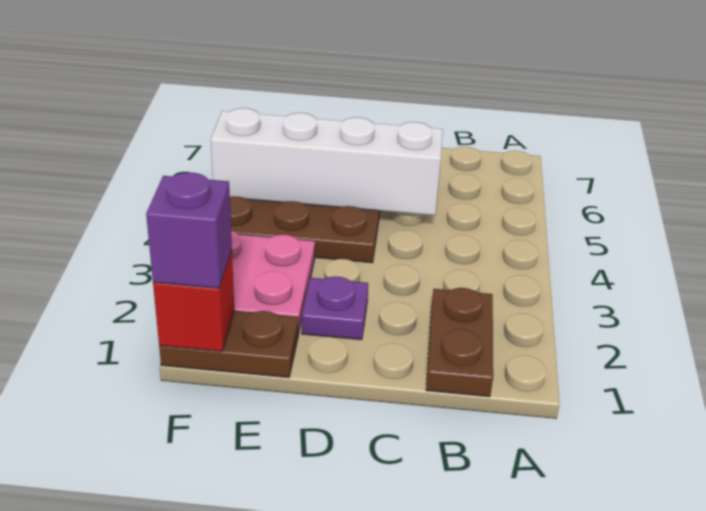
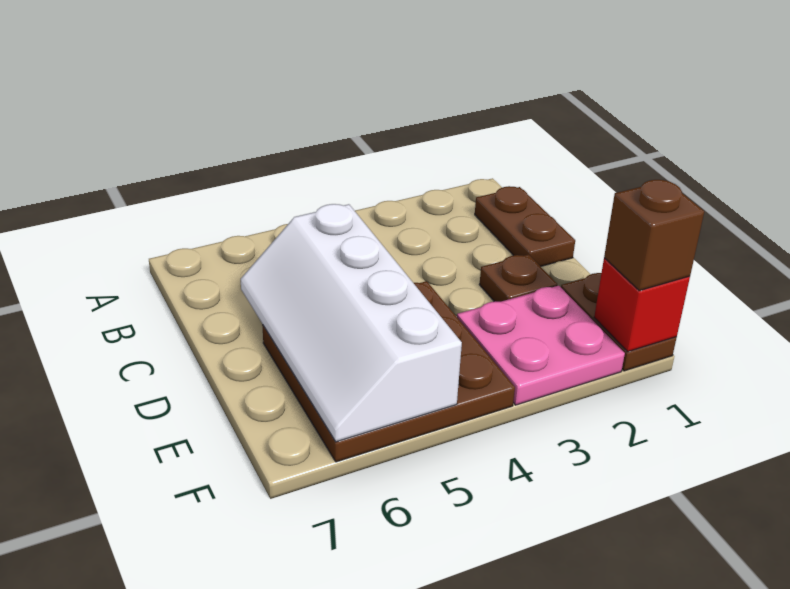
brown plate B1:B2 level 1 -> brown plate B1:C1 level 1
purple plate D2 level 1 -> brown plate D2 level 1
purple brick F1 level 3 -> brown brick F1 level 3

